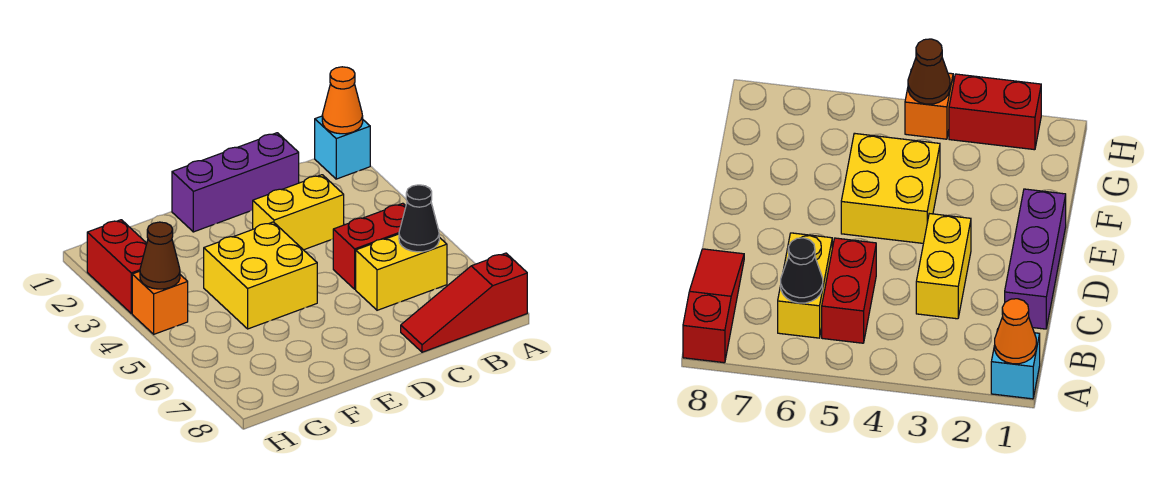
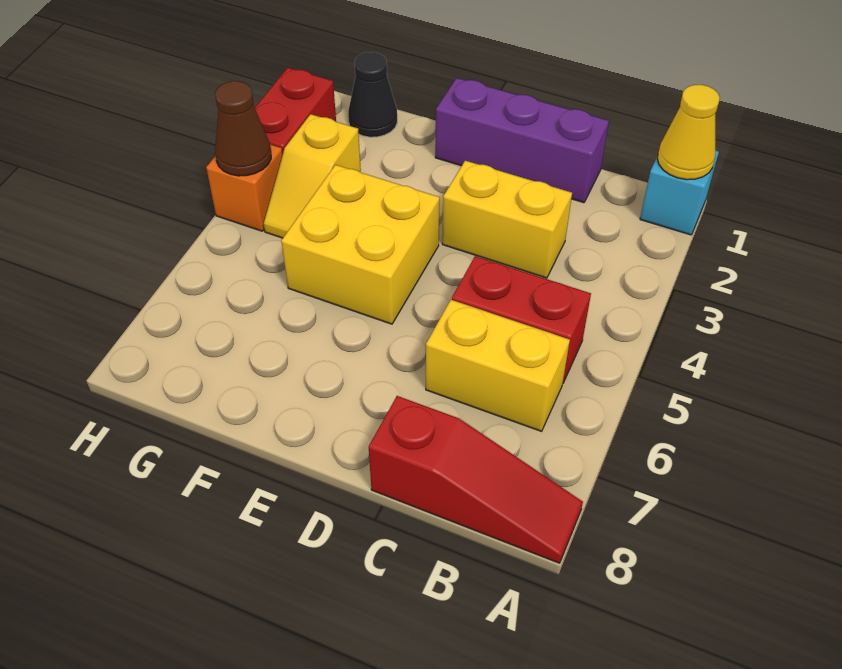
orange cone A1 level 2 -> yellow cone A1 level 2
red slope A8:C8 level 1 top A -> red slope A8:C8 level 1 top C
black cone B6 level 2 -> black cone G1 level 1
none -> yellow slope G3:G4 level 1 top 3

